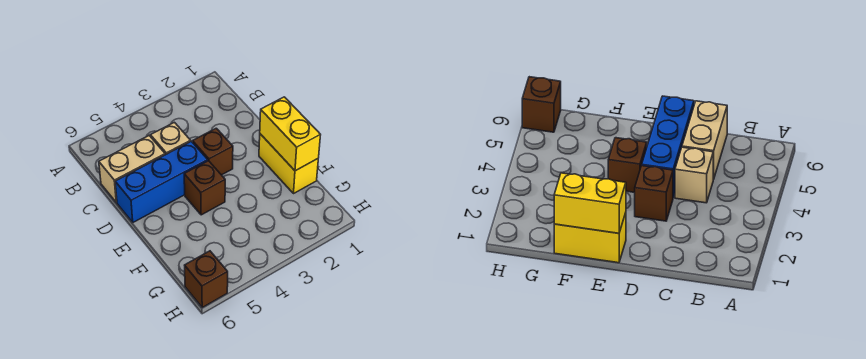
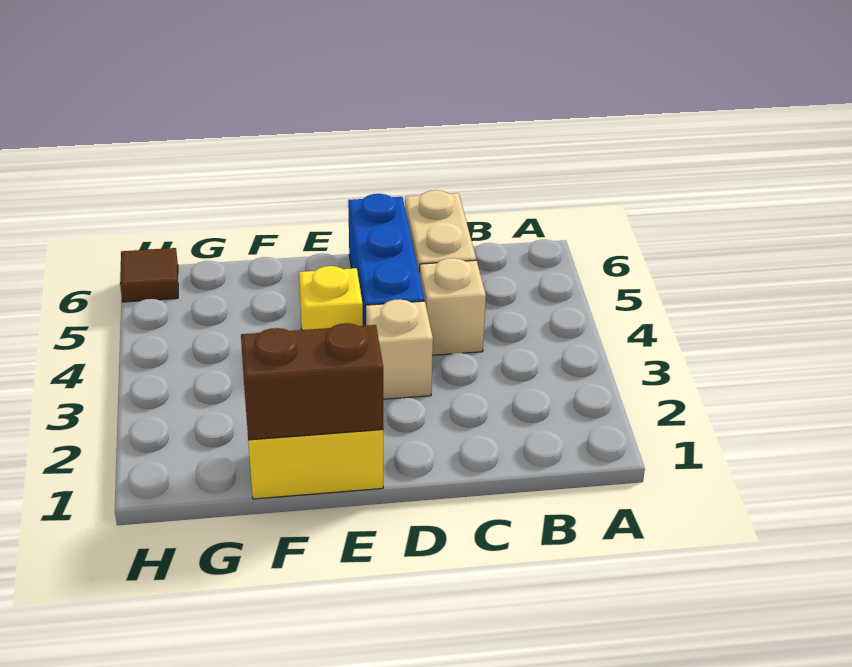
brown brick D3 level 1 -> tan brick D3 level 1
yellow brick E1:F1 level 2 -> brown brick E1:F1 level 2
brown brick E4 level 1 -> yellow brick E4 level 1
brown brick H6 level 1 -> brown tile H6 level 1

